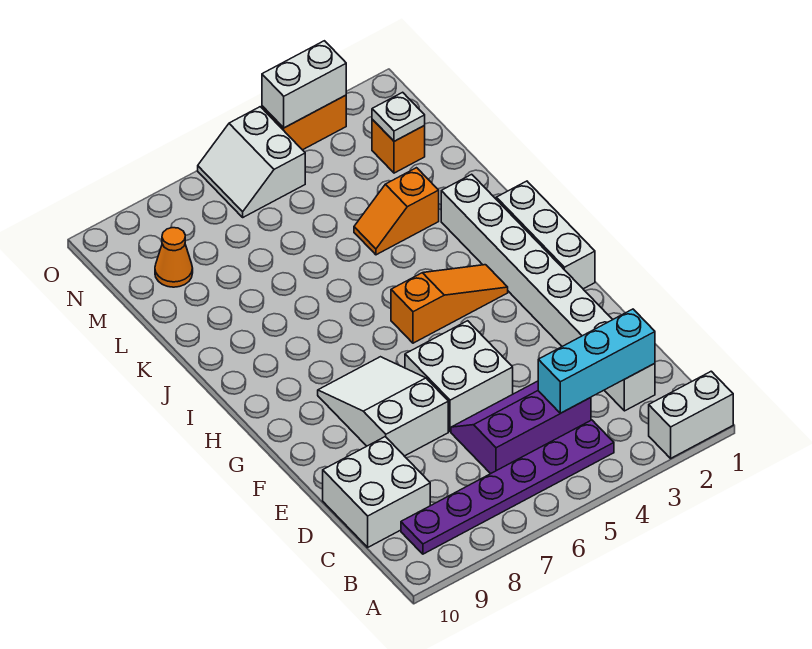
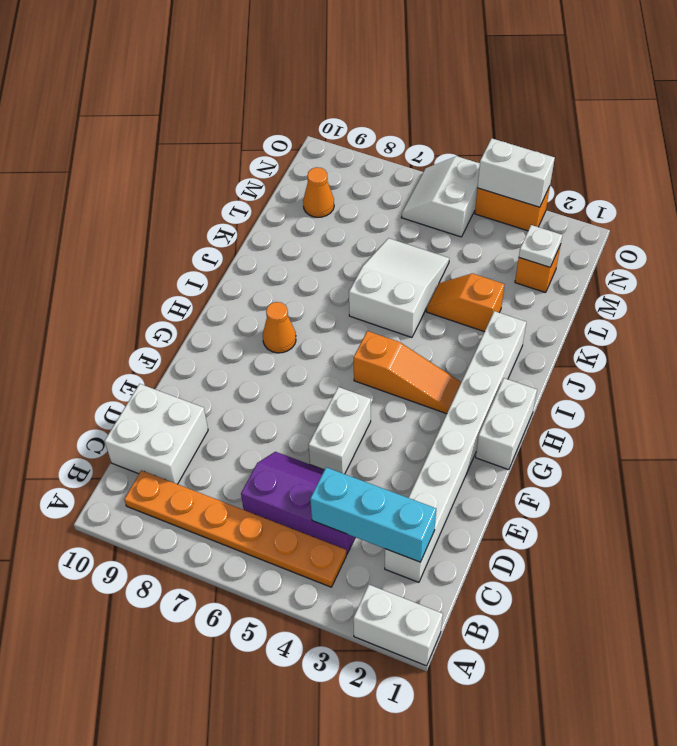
purple plate B4:B9 level 1 -> orange plate B4:B9 level 1
white brick E5:F6 level 1 -> white brick E5:F5 level 1
white slope E7:G8 level 1 top E -> white slope J5:L6 level 1 top J
white brick G1:I1 level 1 -> white brick G1:H1 level 1
none -> orange cone H8 level 1

